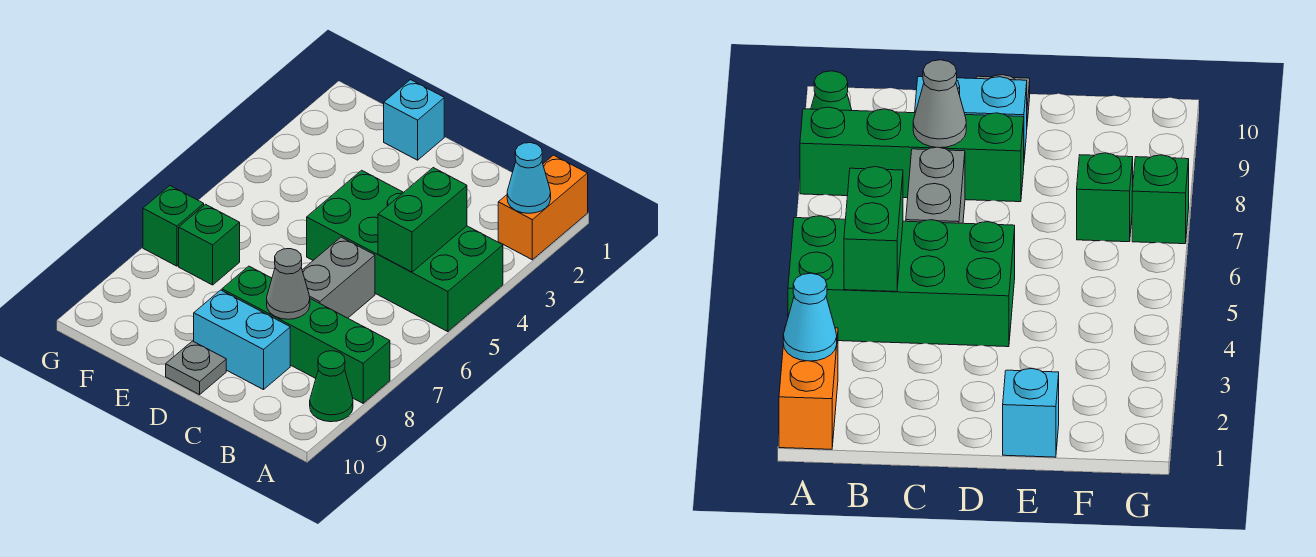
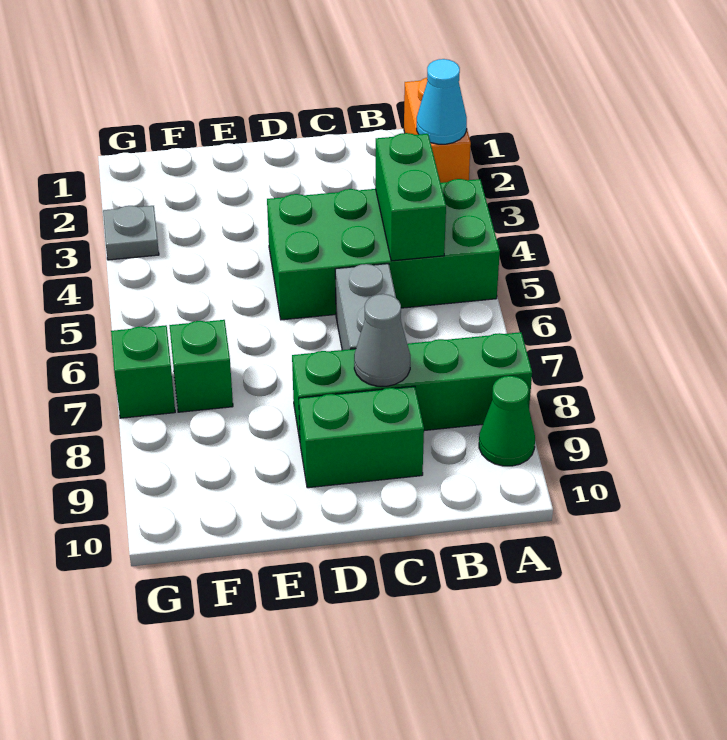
cyan brick C9:D9 level 1 -> green brick C9:D9 level 1
grey plate D10 level 1 -> grey plate G3 level 1
cyan brick E1 level 1 -> none

